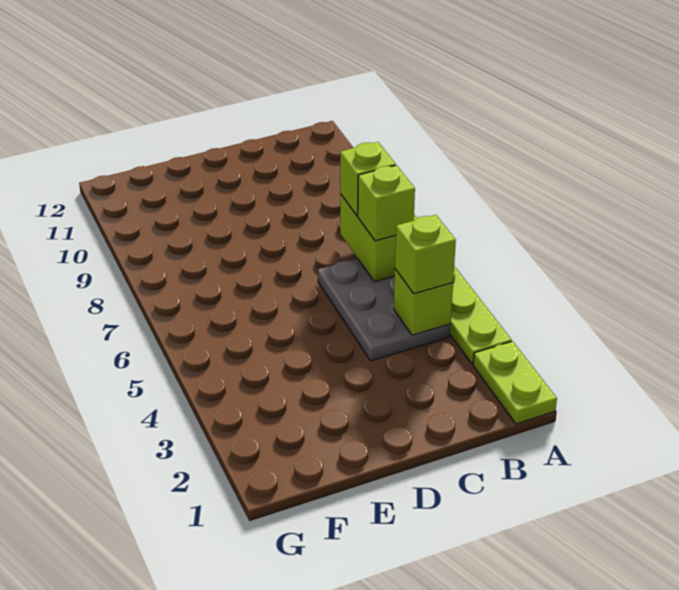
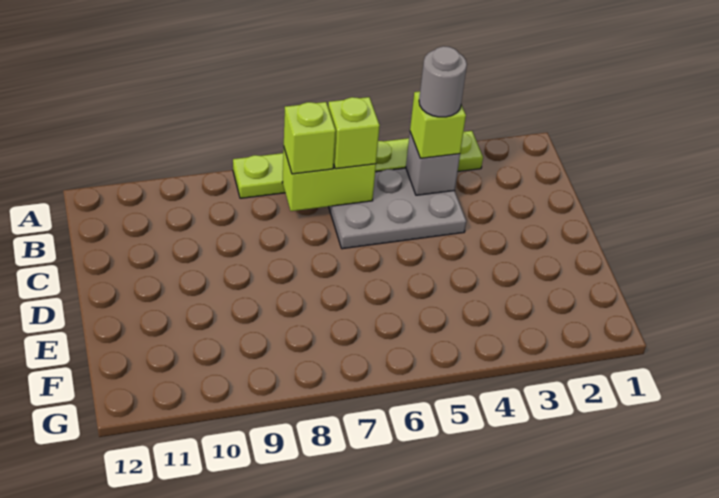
lime plate A1:A2 level 1 -> none
lime brick B4 level 2 -> grey brick B4 level 2
none -> grey round brick B4 level 4

